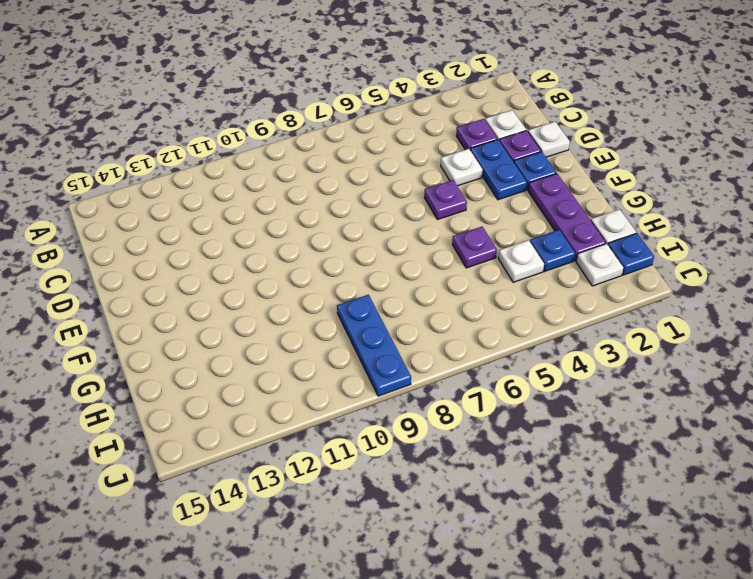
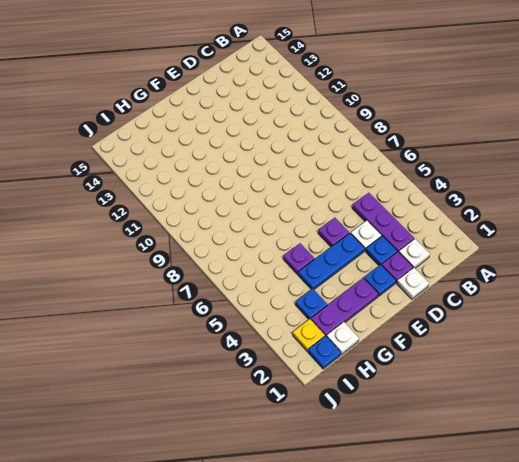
purple plate C3 level 1 -> purple plate C3:C5 level 1
blue plate D3:E3 level 1 -> blue plate D3 level 1
white plate H4 level 1 -> none
blue plate H9:J9 level 1 -> blue plate E4:G4 level 1
white plate I2 level 1 -> yellow plate I2 level 1

